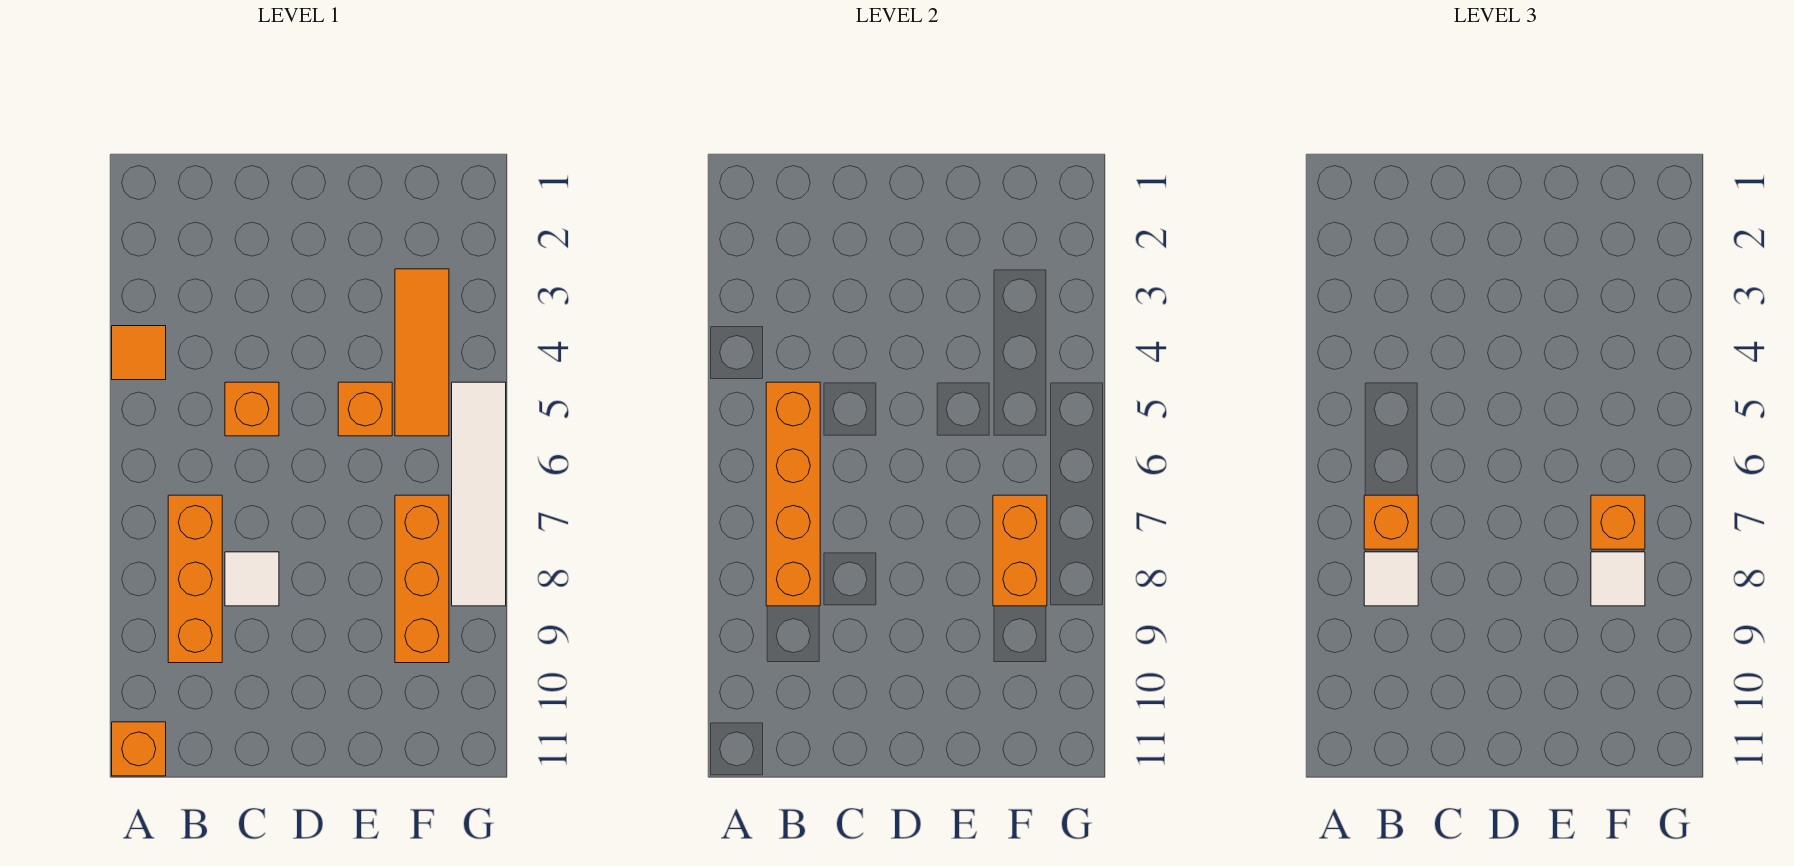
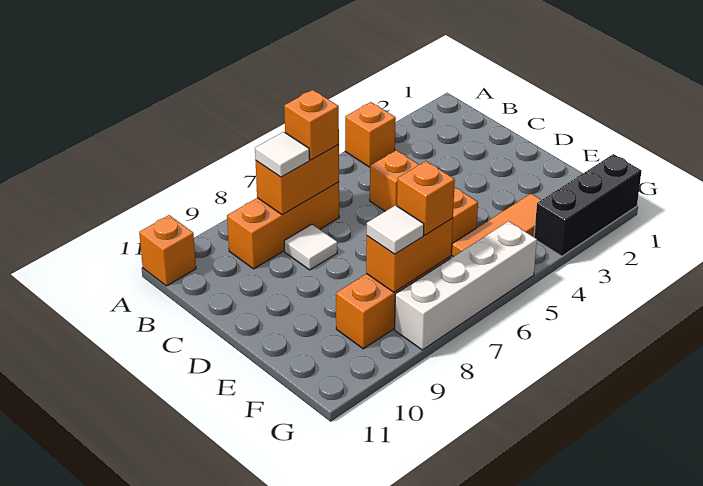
orange tile A4 level 1 -> orange brick A4 level 1
orange brick B5:B8 level 2 -> orange brick B7:B8 level 2
none -> black brick G1:G3 level 1
white tile G5:G8 level 1 -> white brick G5:G8 level 1

